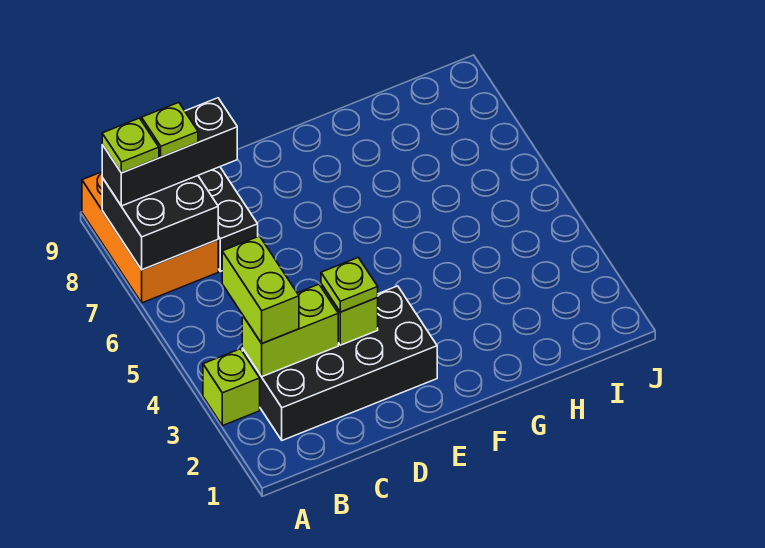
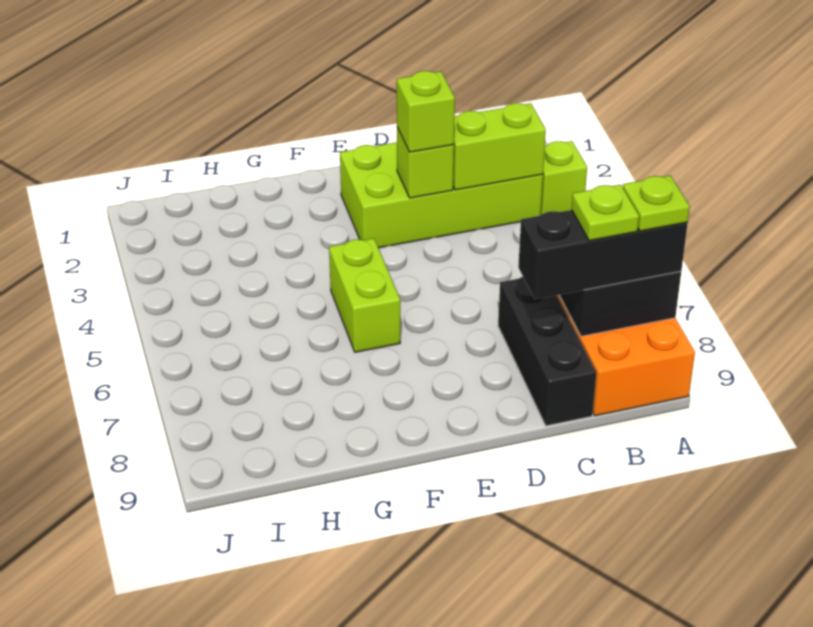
black brick B2:E3 level 1 -> lime brick B2:E3 level 1
lime brick B3:B4 level 3 -> lime brick F5:F6 level 1
lime plate D3 level 3 -> lime brick D3 level 3

